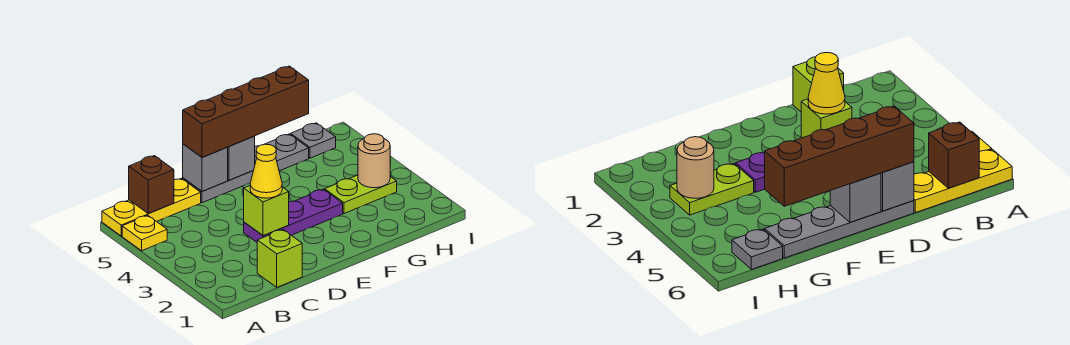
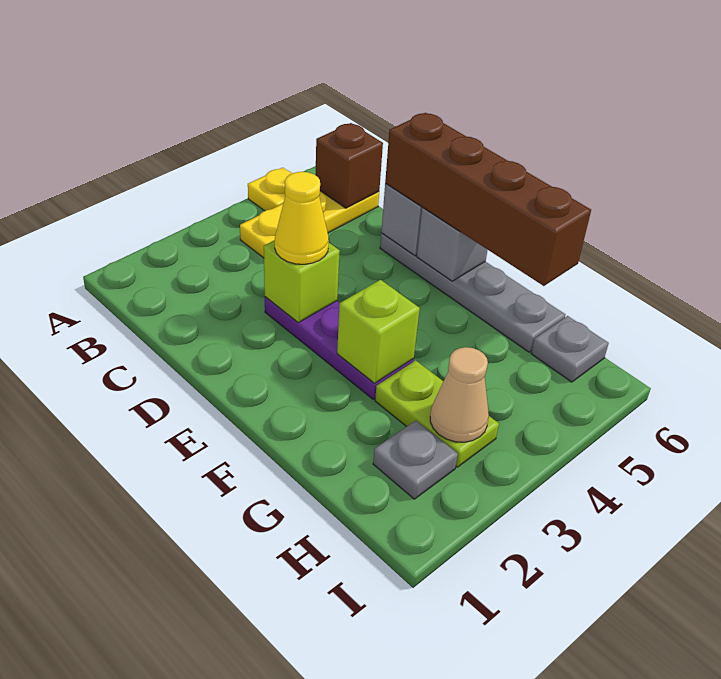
yellow plate A6:C6 level 1 -> yellow plate B4:B6 level 1
lime brick C1 level 1 -> lime brick F3 level 2
none -> grey plate H2 level 1
tan round brick H3 level 2 -> tan cone H3 level 2

